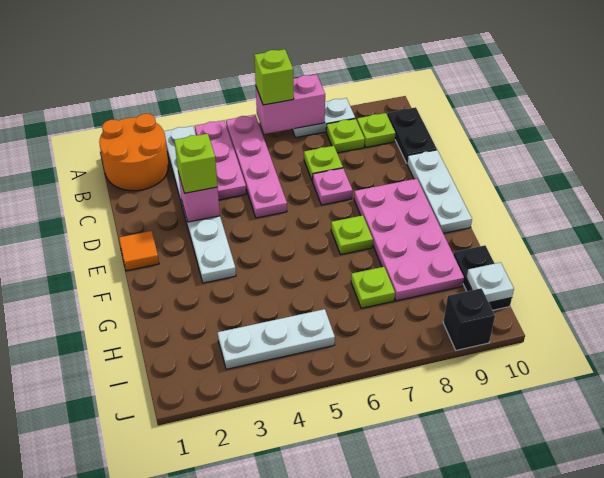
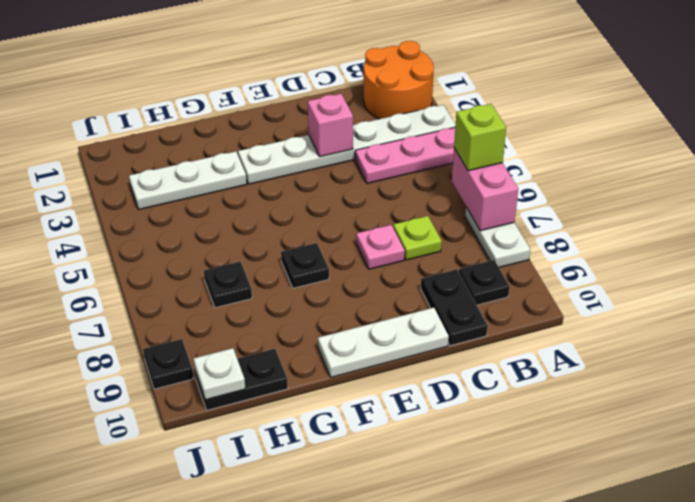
pink plate A5:D5 level 1 -> none
lime plate B8 level 1 -> none
lime plate B9 level 1 -> black plate B9 level 1
black plate B10:C10 level 1 -> black plate C9:C10 level 1
lime brick D3 level 3 -> none
orange tile E1 level 1 -> none
pink plate E8:H9 level 1 -> none
lime plate F7 level 1 -> black plate F7 level 1
lime plate H7 level 1 -> black plate H7 level 1
white plate I3:I5 level 1 -> white plate G3:I3 level 1
black brick J9 level 1 -> black plate J9 level 1

